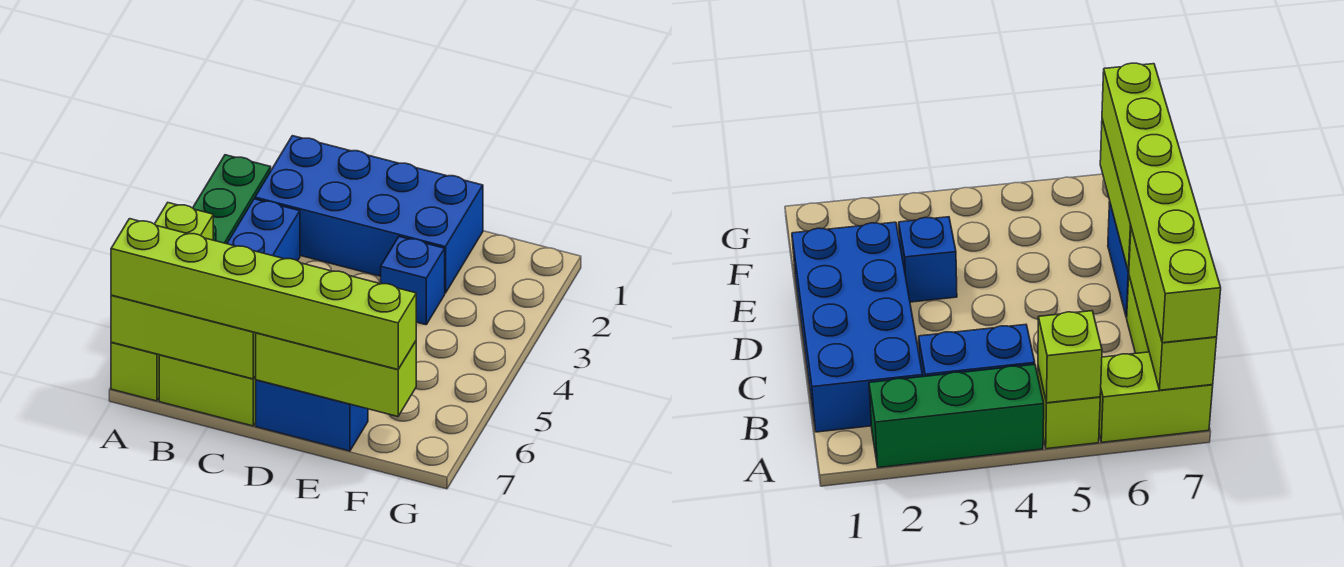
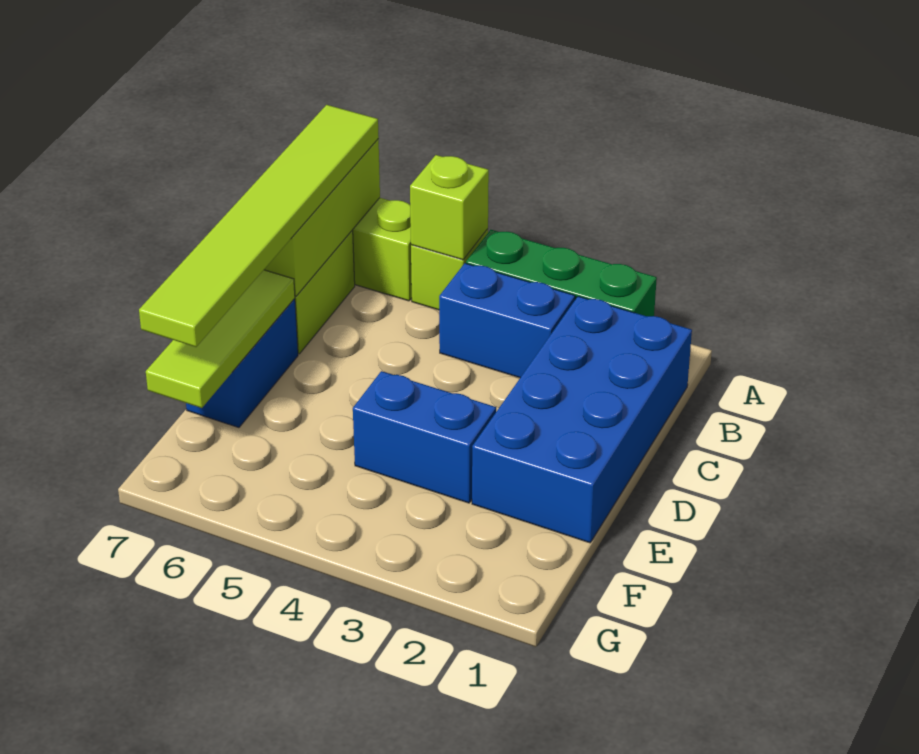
lime brick A7:F7 level 3 -> lime tile A7:F7 level 3
lime brick D7:F7 level 2 -> lime tile D7:F7 level 2
blue brick E3 level 1 -> blue brick E3:E4 level 1

